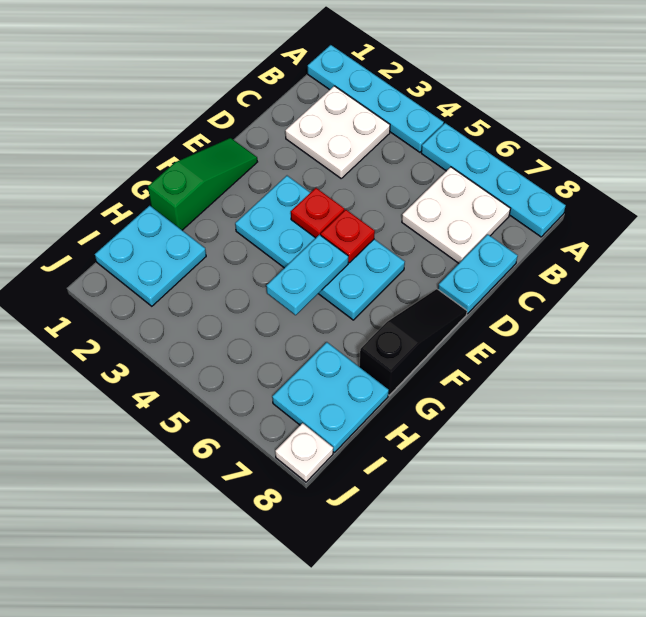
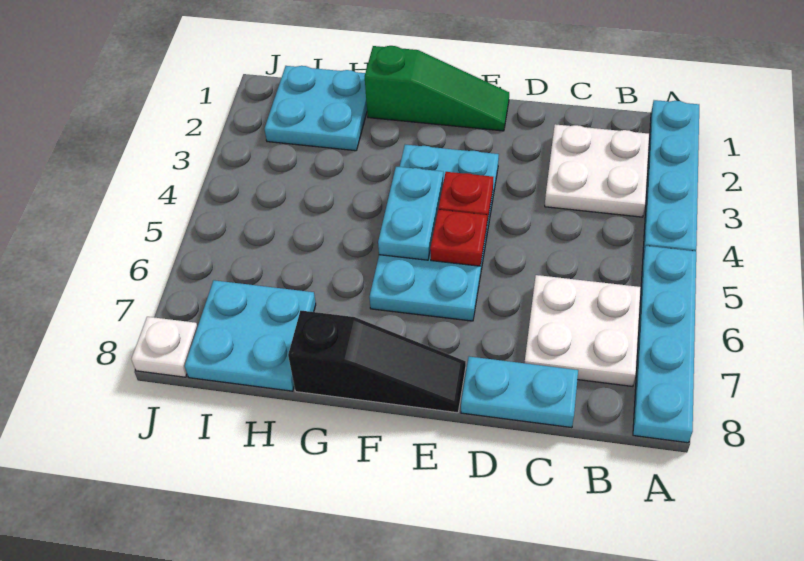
cyan plate F5:G5 level 2 -> cyan plate F4:F5 level 2

